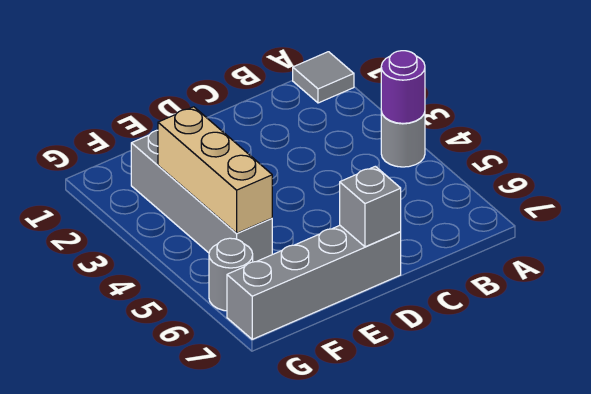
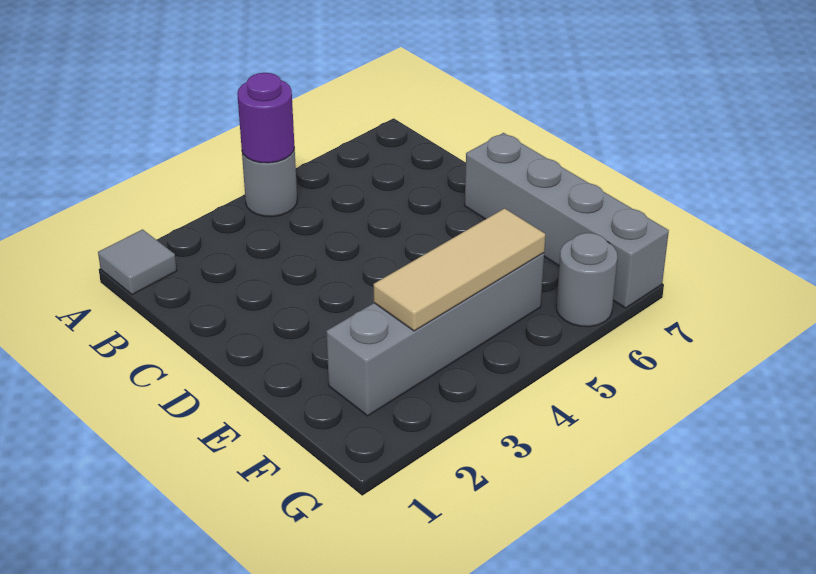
grey brick D7 level 2 -> none
tan brick F3:F5 level 2 -> tan tile F3:F5 level 2

